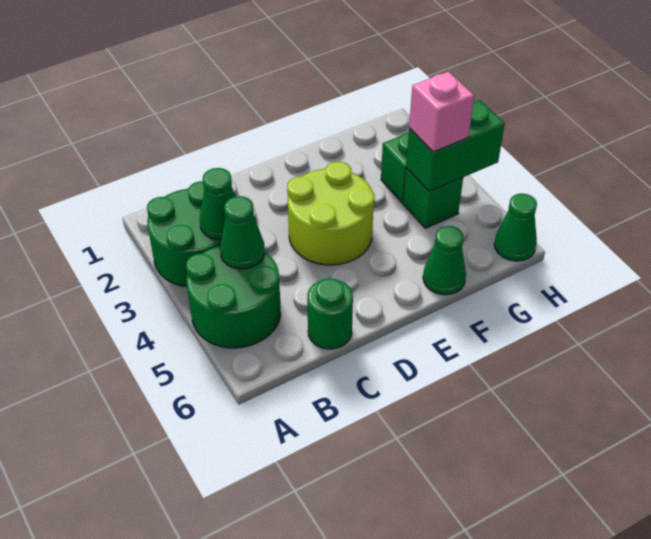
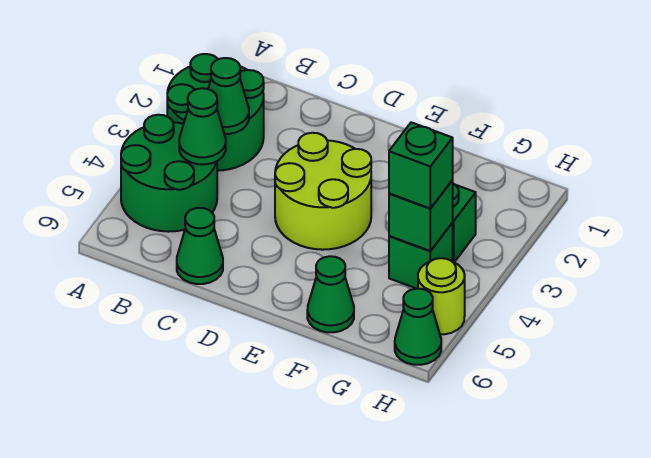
green round brick C6 level 1 -> green cone C6 level 1
green brick G4:H4 level 2 -> green brick G4 level 2
pink brick G4 level 3 -> green brick G4 level 3
none -> lime round brick H5 level 1

